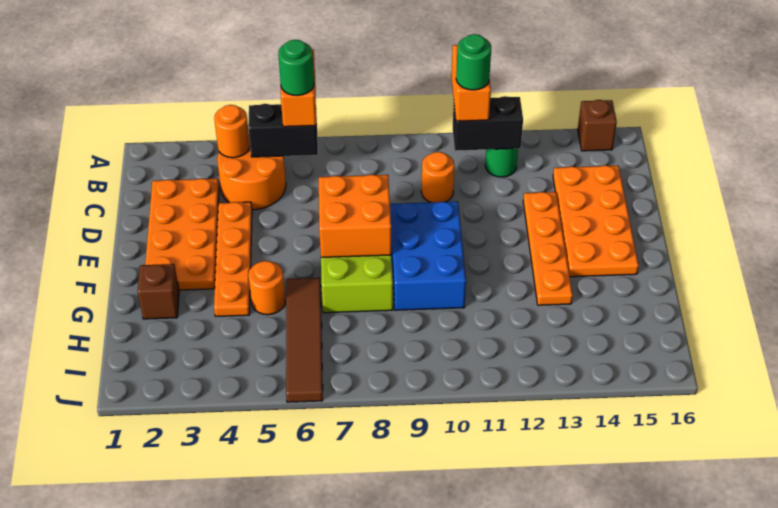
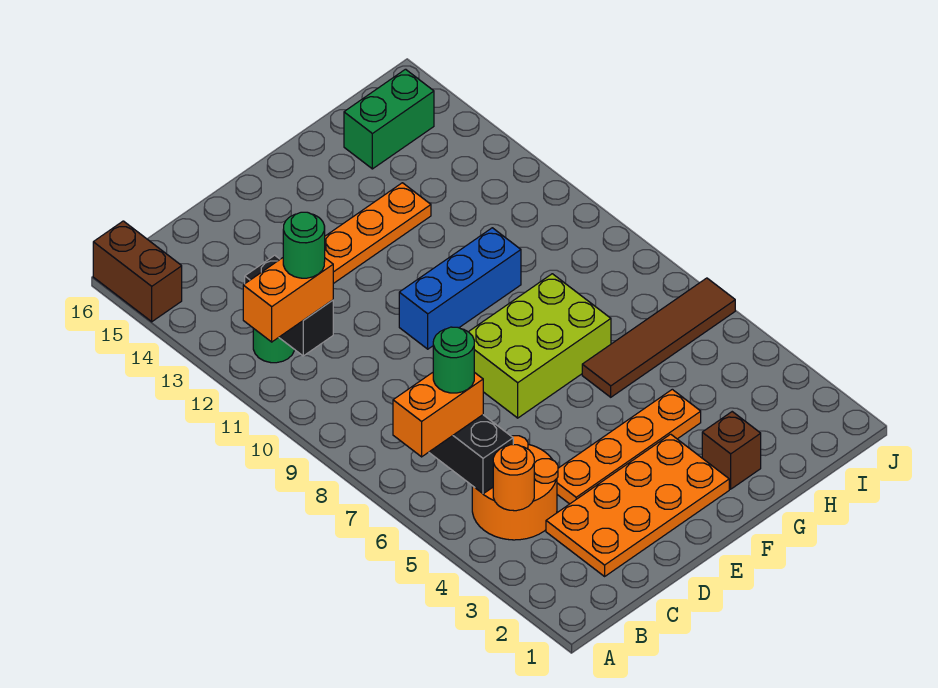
brown brick A15 level 1 -> brown brick A15:A16 level 1
orange round brick C10 level 1 -> none
orange plate C14:F15 level 1 -> none
orange brick E7:F8 level 2 -> none
blue brick E9:G10 level 1 -> blue brick E10:G10 level 1
orange round brick G5 level 1 -> none
none -> green brick H15:I15 level 1

